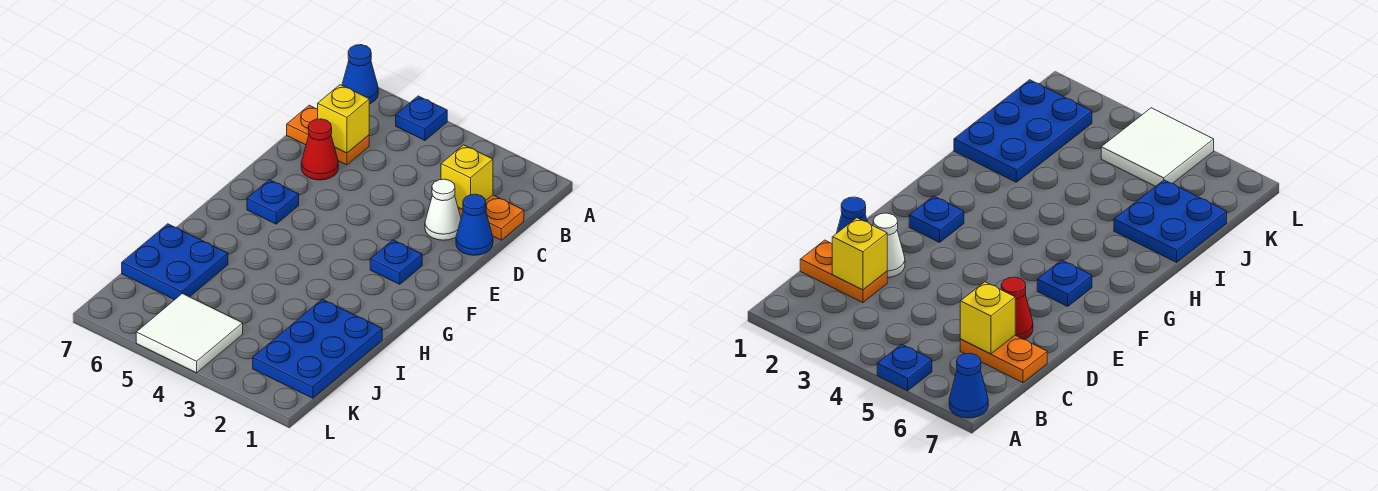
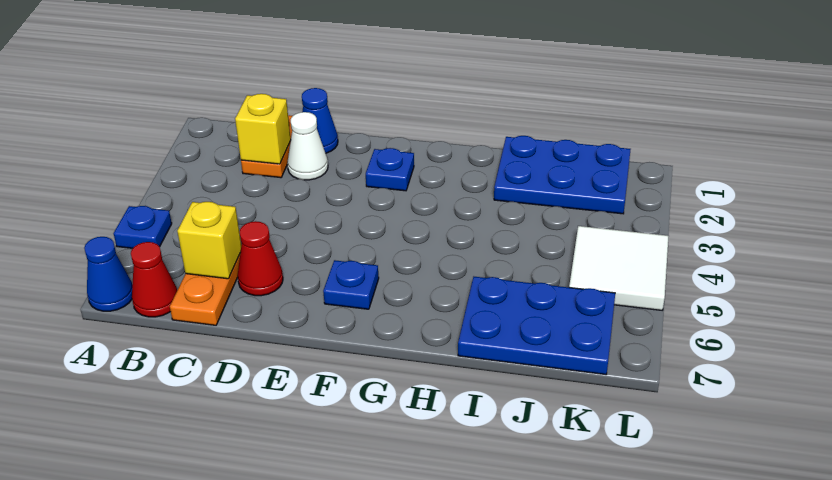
none -> red cone B7 level 1
blue plate I6:J7 level 1 -> blue plate I6:K7 level 1

